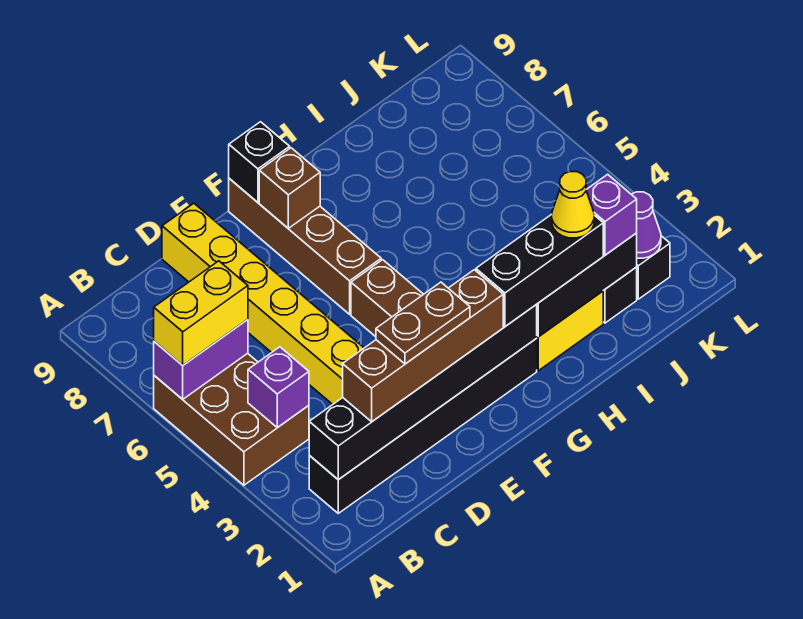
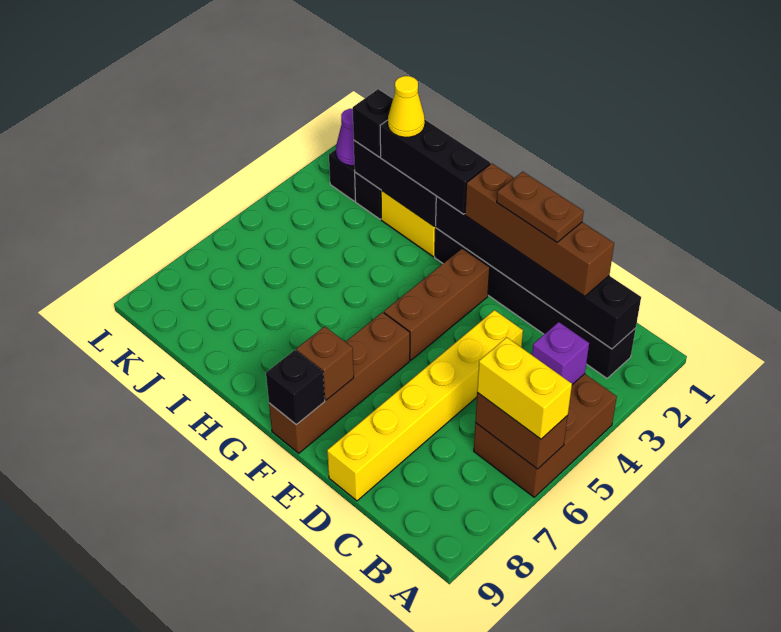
purple brick A6:B6 level 2 -> brown brick A6:B6 level 2
purple brick J2 level 3 -> black brick J2 level 3

